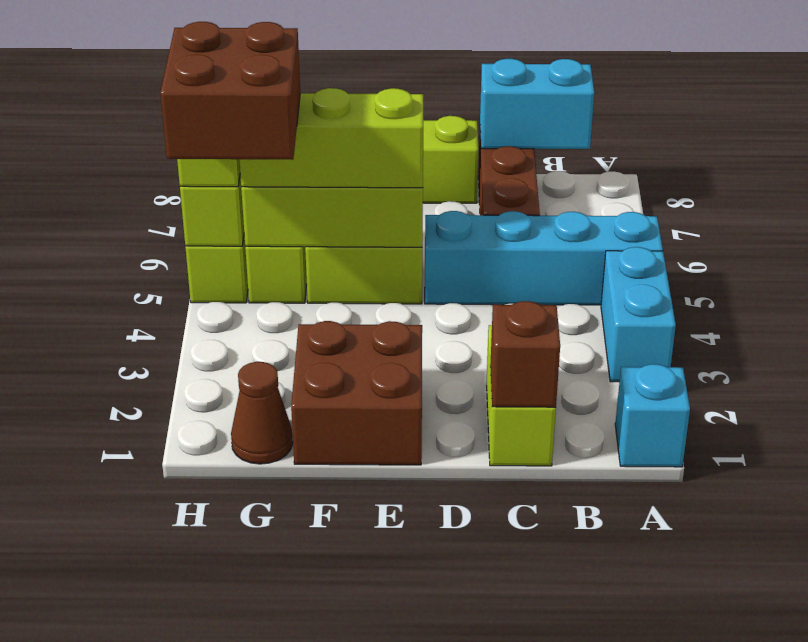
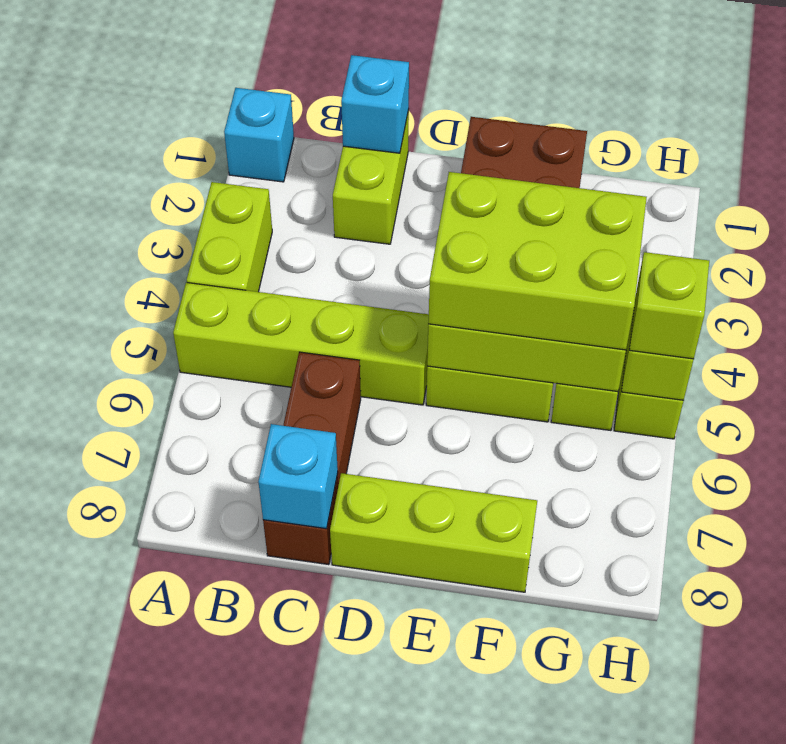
cyan brick A3:A4 level 1 -> lime brick A3:A4 level 1
cyan brick A5:D5 level 1 -> lime brick A5:D5 level 1
cyan brick B8:C8 level 2 -> cyan brick C8 level 2
brown brick C1 level 2 -> cyan brick C1 level 2
lime brick E5:G5 level 3 -> lime brick E4:G5 level 3
brown cone G1 level 1 -> none
brown brick G4:H5 level 4 -> none

